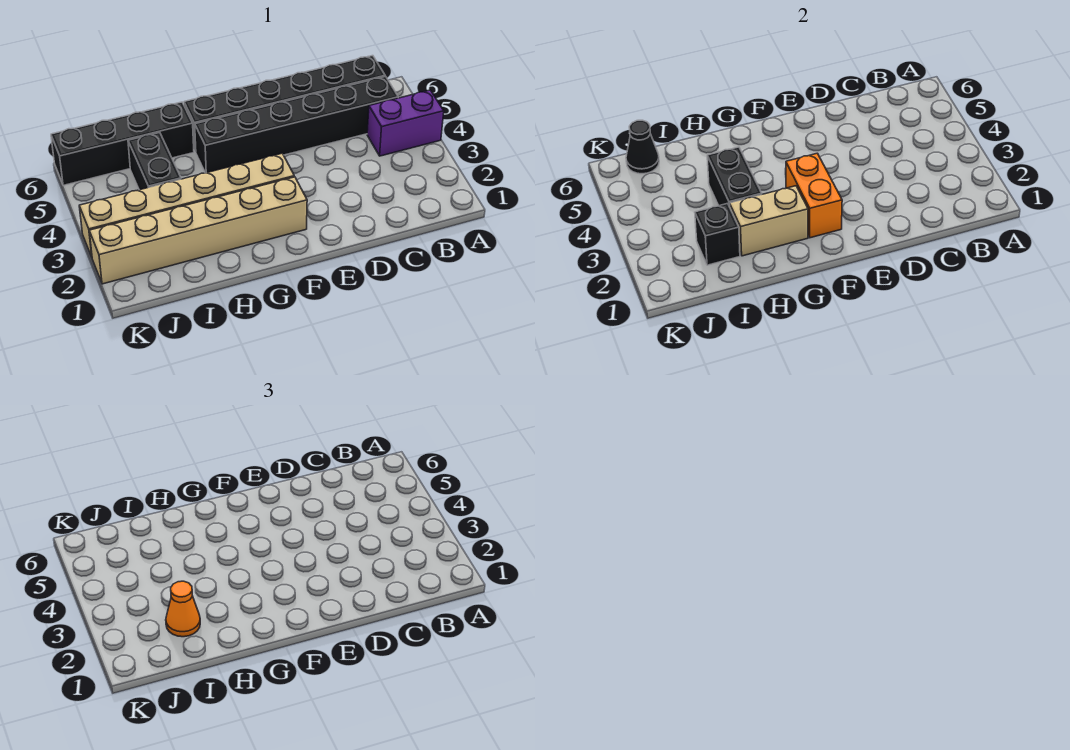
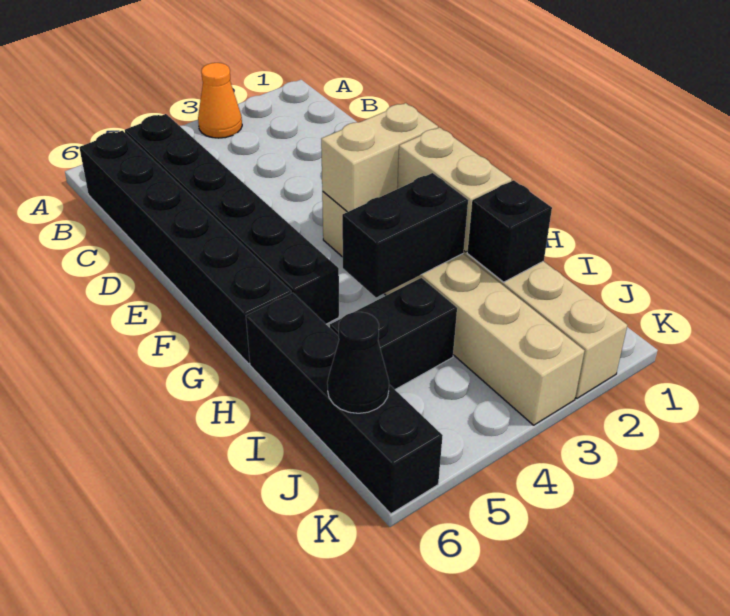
purple brick A4:B4 level 1 -> none
orange brick F2:F3 level 2 -> tan brick F2:F3 level 2
orange cone I2 level 3 -> orange cone A3 level 1

